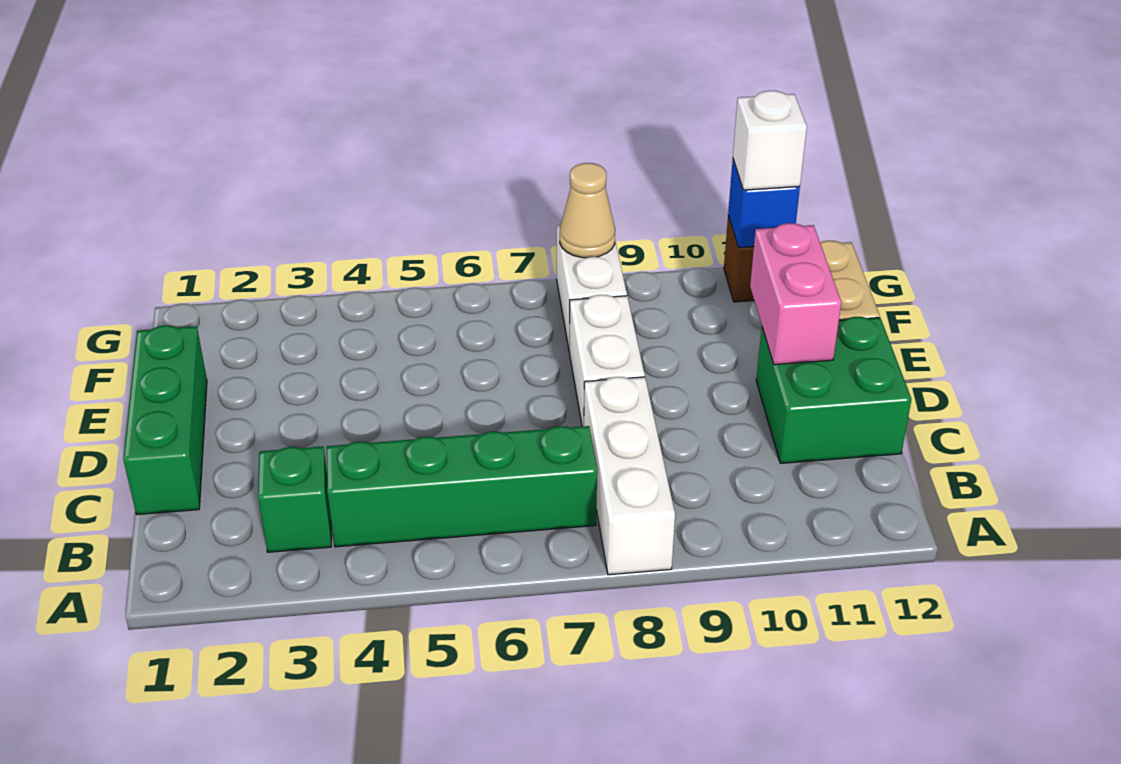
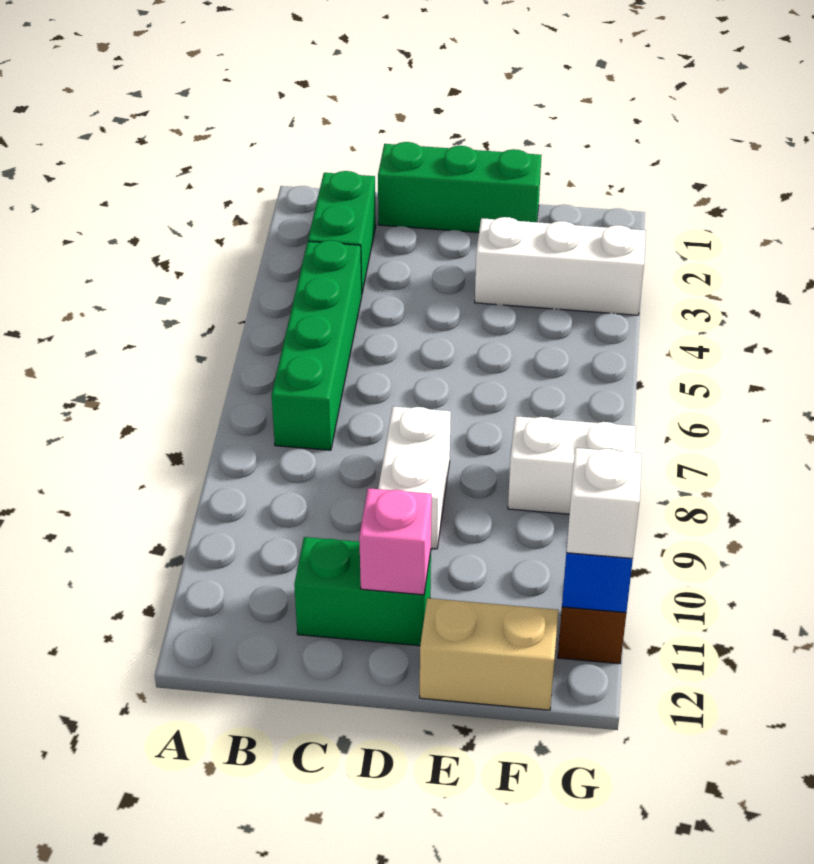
white brick A8:C8 level 1 -> white brick E3:G3 level 1
green brick B3 level 1 -> green brick B2:B3 level 1
green brick C11:D12 level 1 -> green brick C11:D11 level 1
white brick D8:E8 level 1 -> white brick D8:D9 level 1
pink brick D11:E11 level 2 -> pink brick D11 level 2
tan cone G8 level 2 -> none

